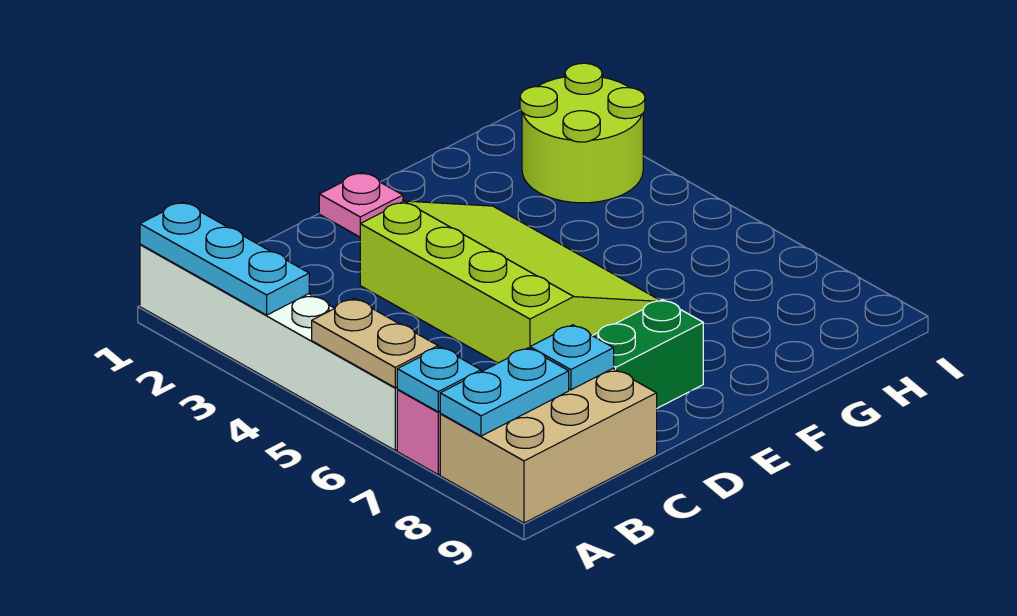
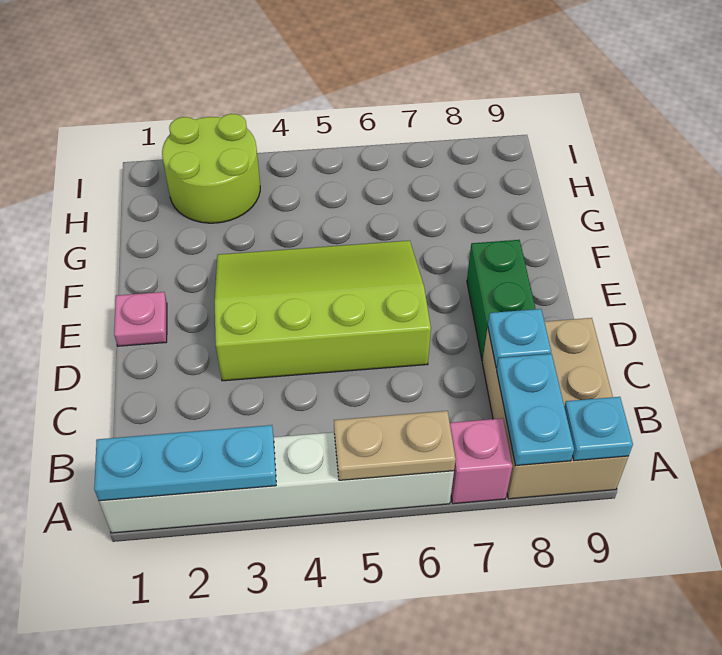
cyan plate A7 level 2 -> cyan plate A9 level 2

